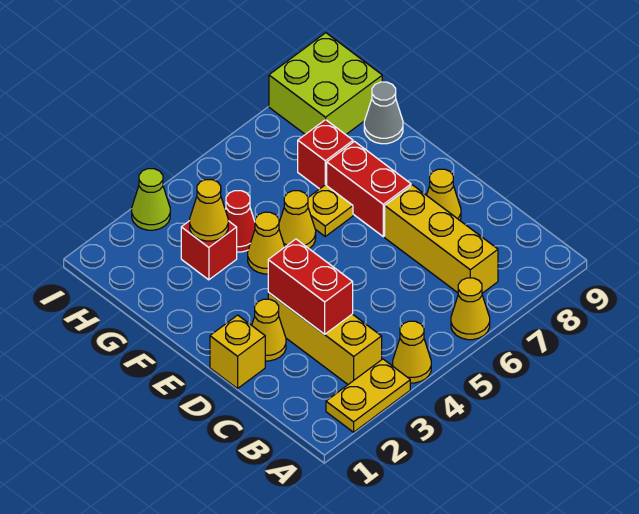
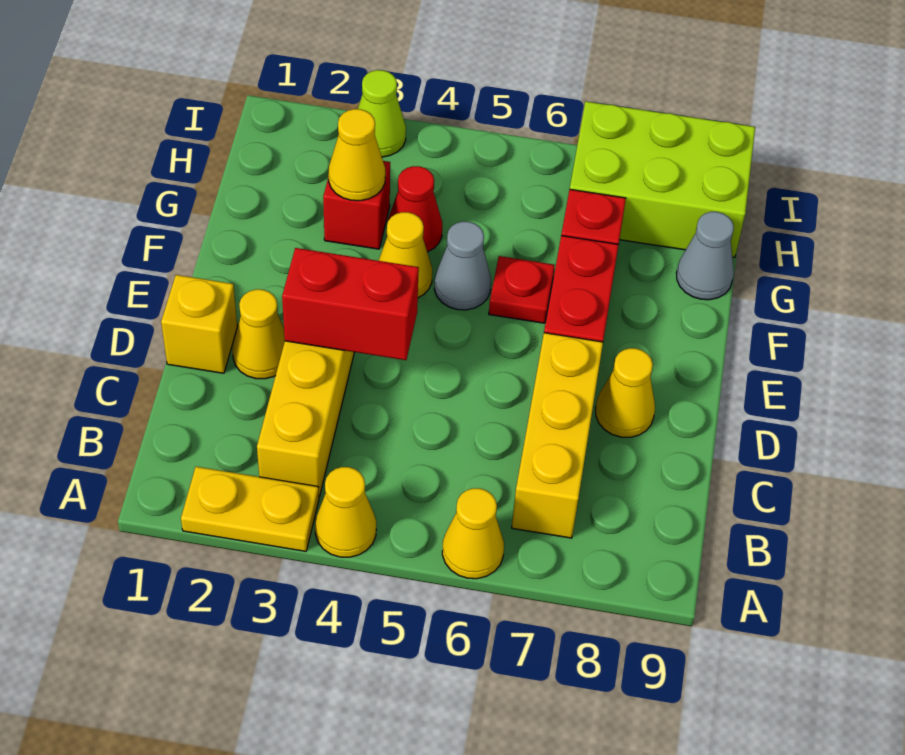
red brick C3:D3 level 2 -> red brick D3:D4 level 2
yellow cone F5 level 1 -> grey cone F5 level 1
yellow plate F6 level 1 -> red plate F6 level 1
lime brick H8:I9 level 1 -> lime brick H7:I9 level 1

